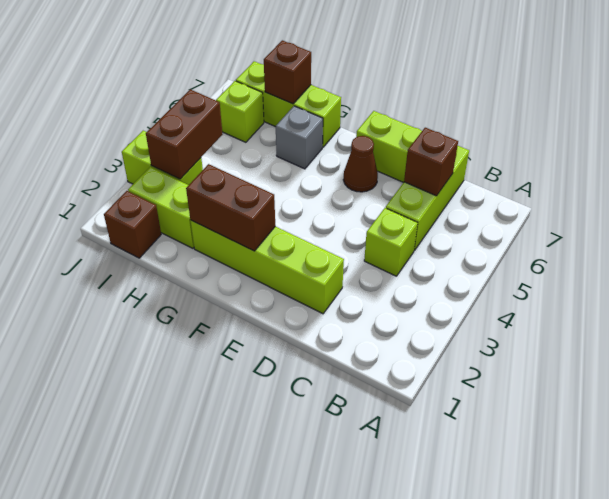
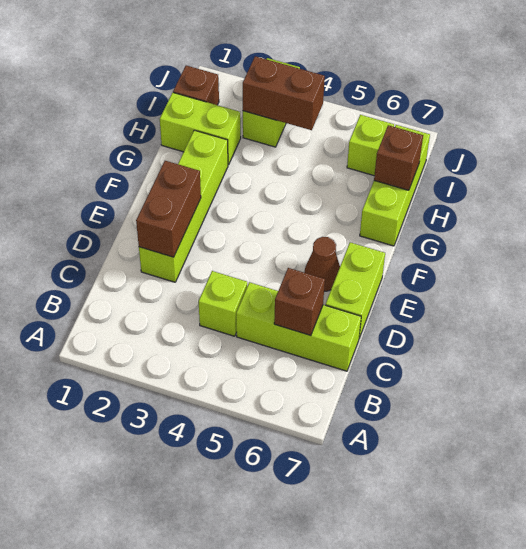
brown brick F2:G2 level 2 -> brown brick D2:E2 level 2
grey brick G6 level 1 -> none
lime brick H2:I2 level 1 -> lime brick H1:H2 level 1

